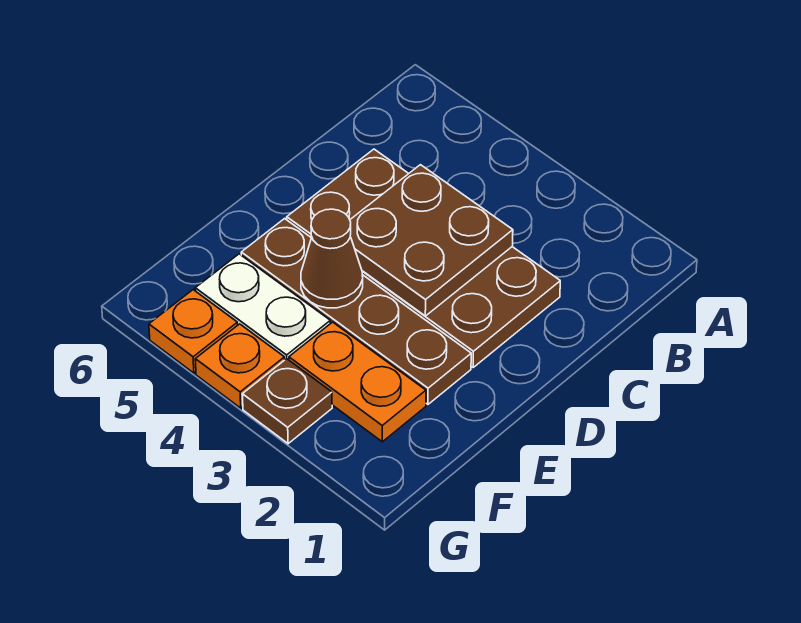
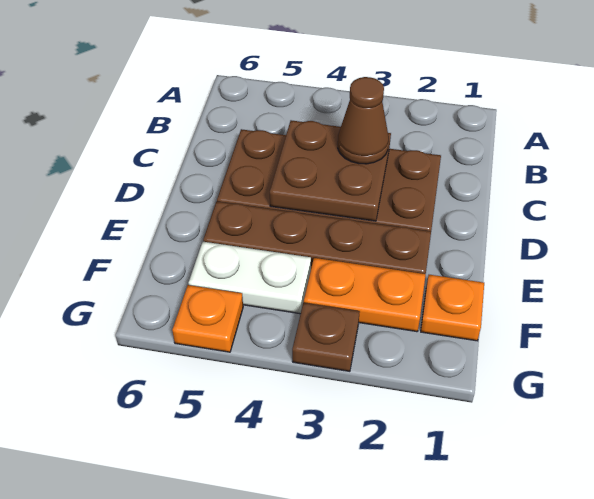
brown cone E4 level 2 -> brown cone C3 level 3
orange plate G4 level 1 -> orange plate F1 level 1

